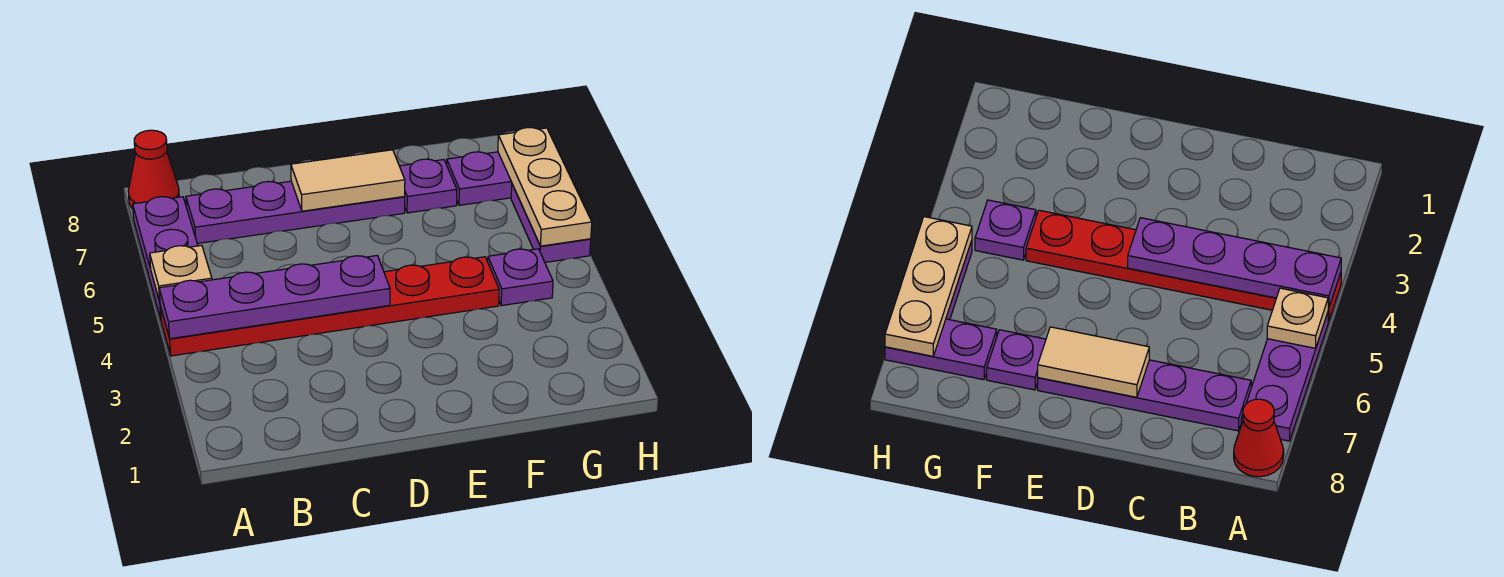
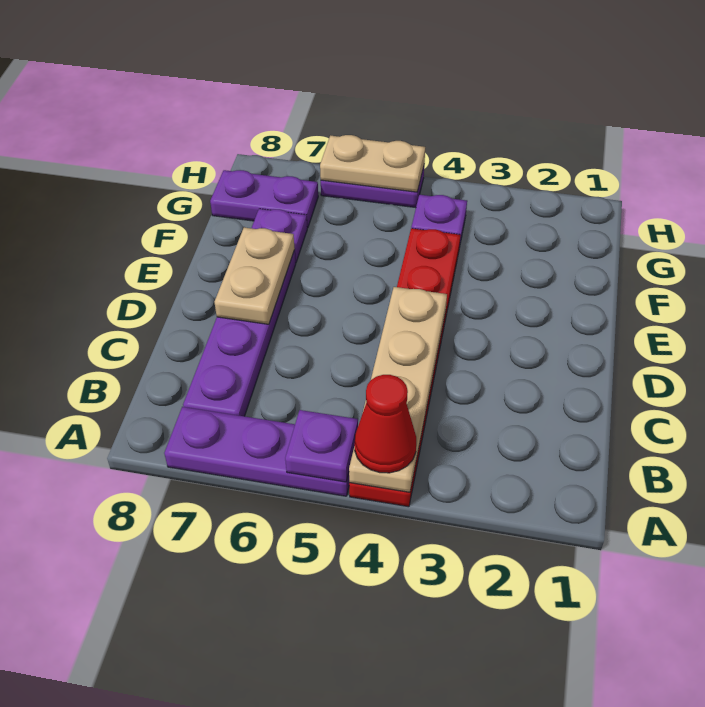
purple plate A4:D4 level 2 -> tan plate A4:D4 level 2
tan plate A5 level 2 -> purple plate A5 level 2
red cone A8 level 1 -> red cone A4 level 3
tan tile D7:E7 level 2 -> tan plate D7:E7 level 2
purple plate G7:H7 level 1 -> purple plate G7:G8 level 1
tan plate H5:H7 level 2 -> tan plate H5:H6 level 2

